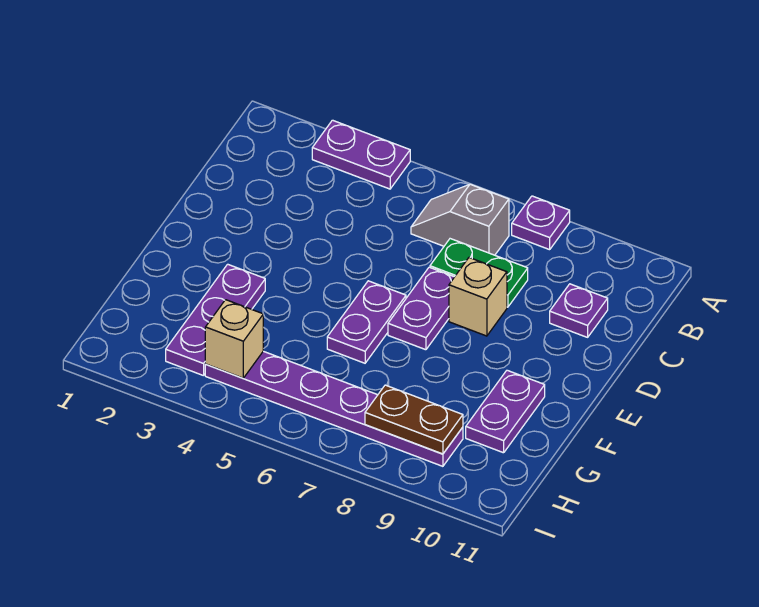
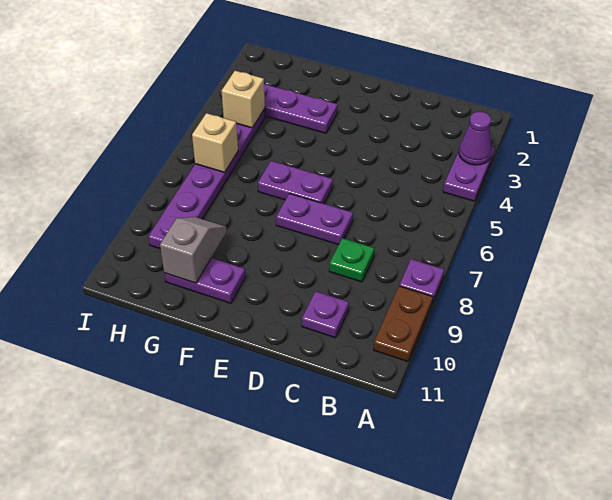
none -> purple cone A3 level 2
grey slope B6:B7 level 1 top 7 -> grey slope G9:G10 level 2 top 10
green plate C7:C8 level 1 -> green plate C8 level 1
tan brick D8 level 1 -> tan brick H6 level 2
brown plate H8:H9 level 2 -> brown plate A9:A10 level 1

